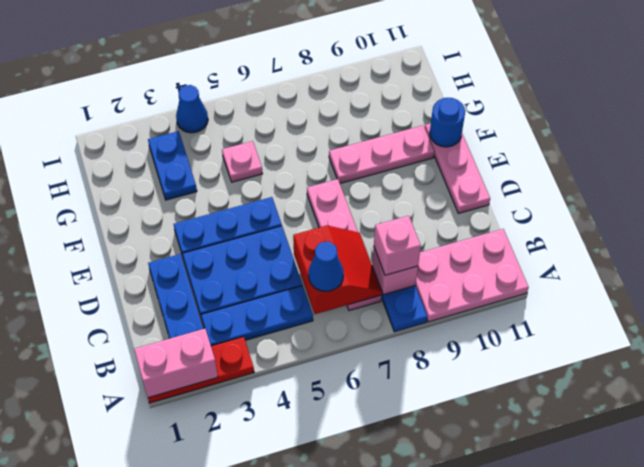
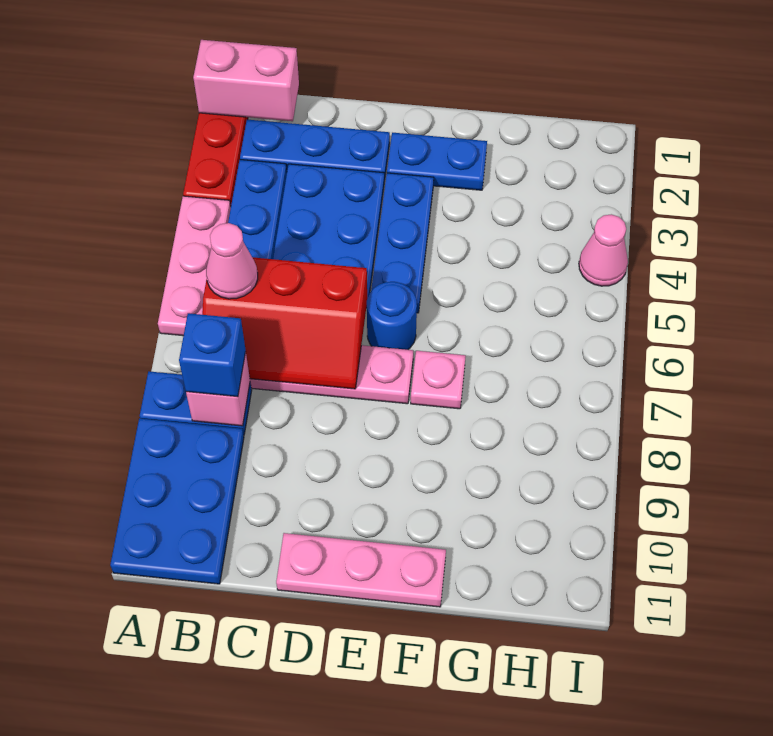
pink brick A1:A2 level 2 -> pink brick A1:B1 level 2
pink plate A9:B11 level 1 -> blue plate A9:B11 level 1
red slope B6:C7 level 2 top 6 -> red slope B6:D7 level 2 top 6
blue cone B6 level 3 -> pink cone B6 level 3
pink brick B8 level 3 -> blue brick B8 level 3
pink plate F8:F10 level 1 -> pink plate A4:A6 level 1
blue round brick F11 level 2 -> blue round brick E6 level 1
blue plate G3:H3 level 1 -> blue plate E2:F2 level 1
pink plate G5 level 1 -> pink plate F7 level 1
blue cone I4 level 1 -> pink cone I4 level 1

